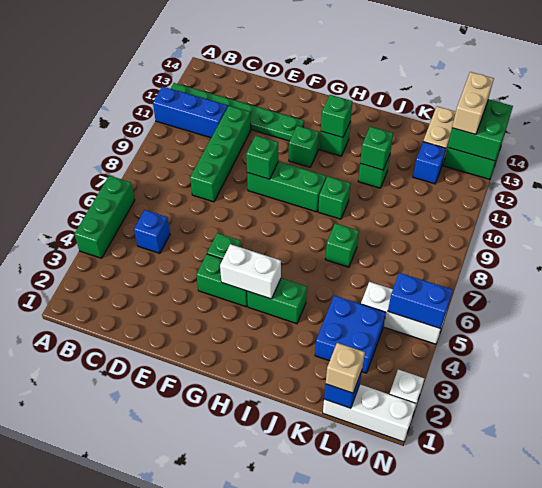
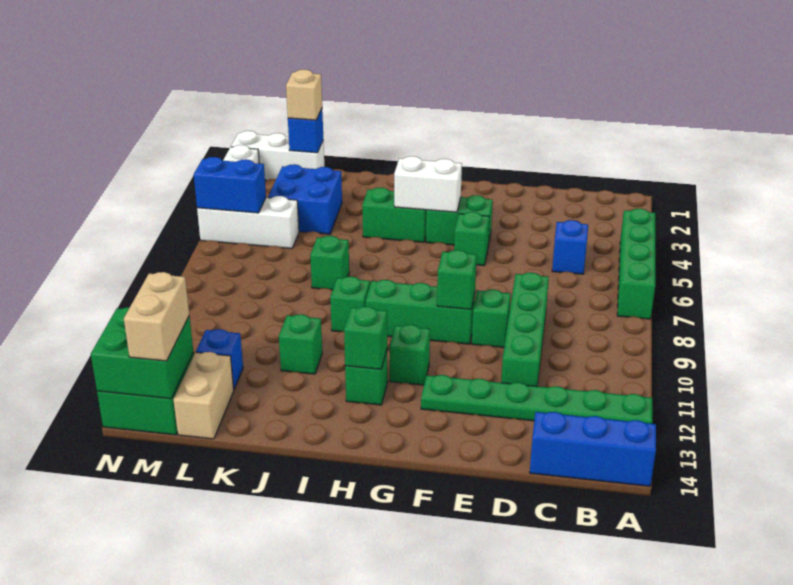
green brick A4:A6 level 1 -> green brick A4:A7 level 1
blue brick A11:C11 level 1 -> blue brick A14:C14 level 1
green brick J11 level 2 -> green brick E9 level 1

